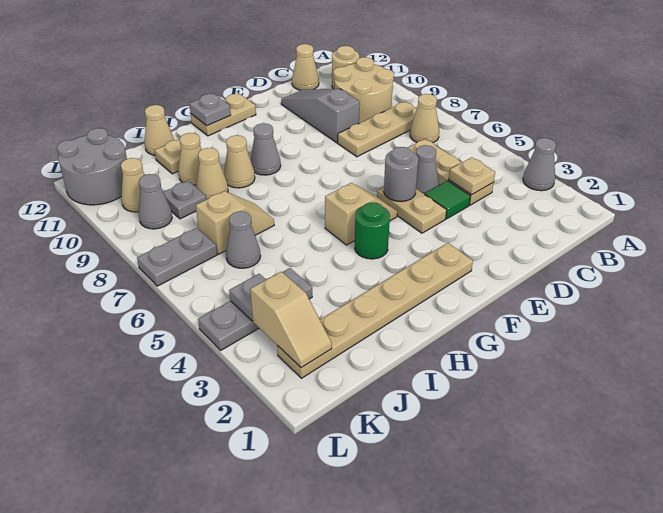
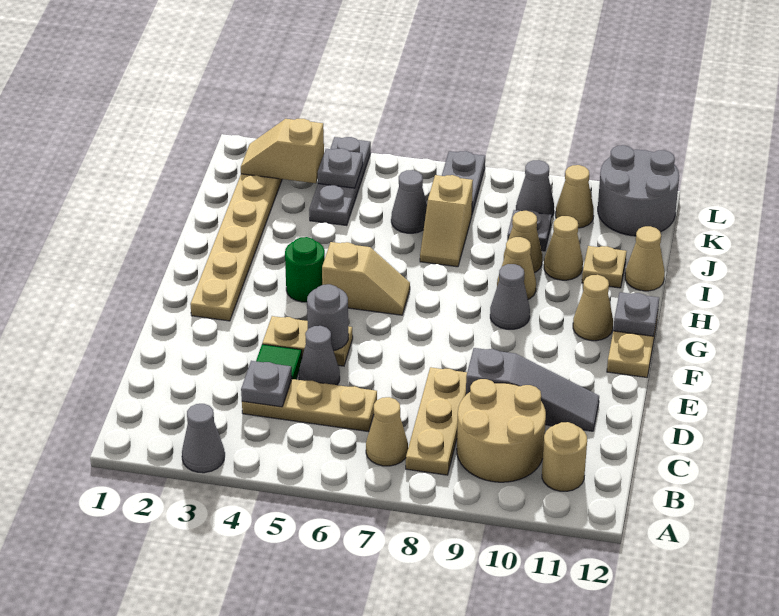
tan plate C4 level 2 -> grey plate C4 level 2
tan cone C12 level 1 -> tan cone G11 level 1
tan slope F5:G5 level 1 top G -> tan slope G5:G6 level 1 top 5

